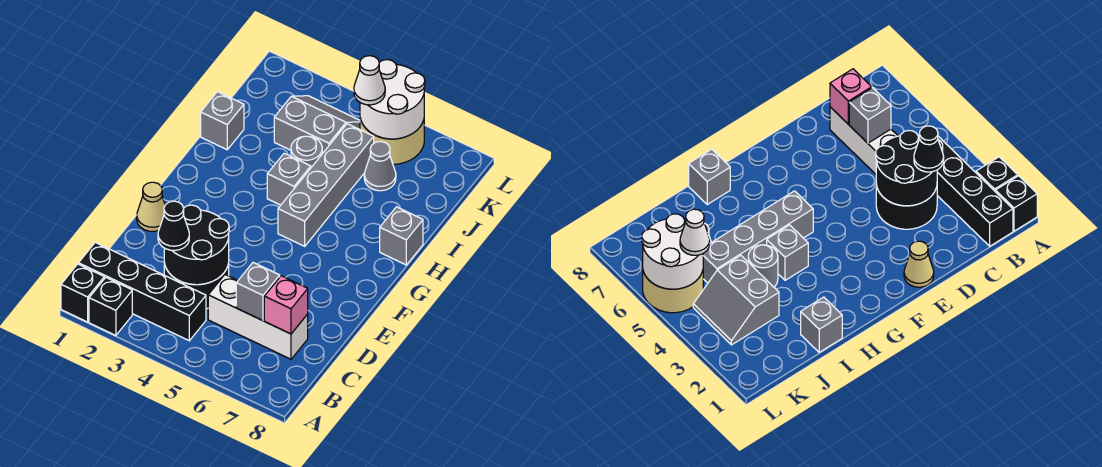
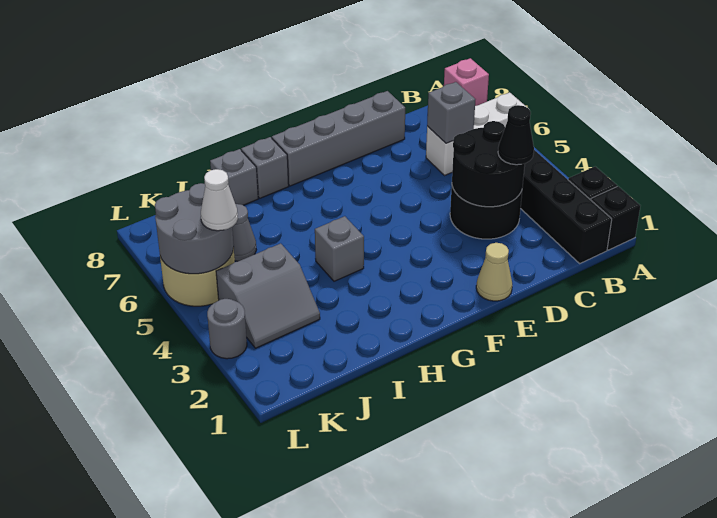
white brick C5:C7 level 1 -> white brick A6:C6 level 1
pink brick C7 level 2 -> pink brick A8 level 1
grey brick G5:J5 level 1 -> grey brick D8:G8 level 1
grey brick I1 level 1 -> grey brick I8 level 1
grey round brick I4 level 1 -> grey round brick L3 level 1
grey slope J3:K4 level 1 top J -> grey slope J3:K4 level 1 top 4
white round brick K5:L6 level 2 -> grey round brick K5:L6 level 2

